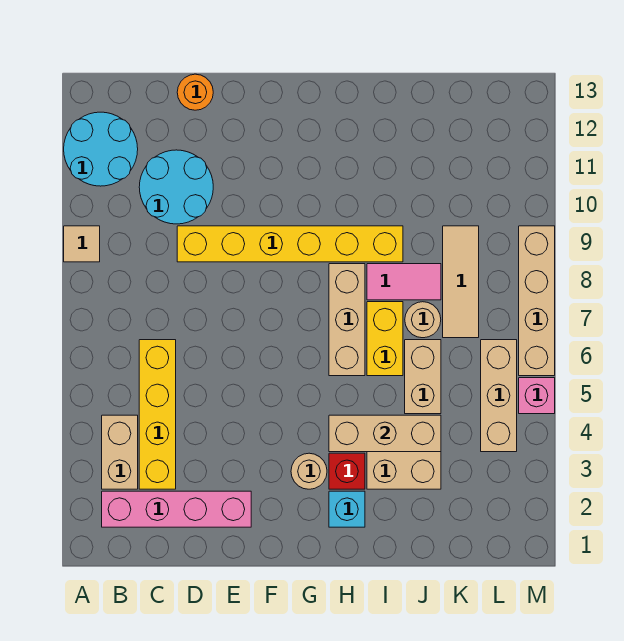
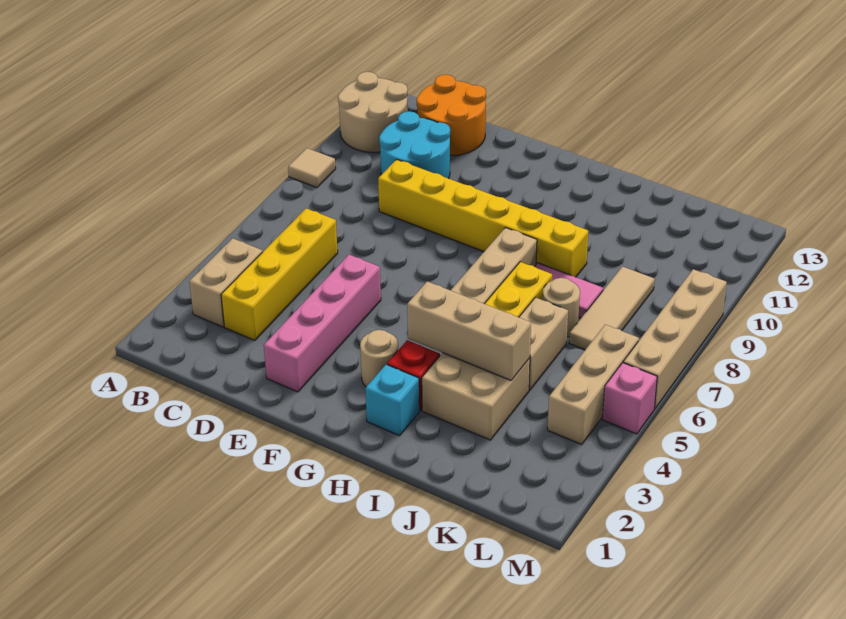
cyan round brick A11:B12 level 1 -> tan round brick A11:B12 level 1
pink brick B2:E2 level 1 -> pink brick E2:E5 level 1
orange round brick D13 level 1 -> orange round brick C12:D13 level 1

